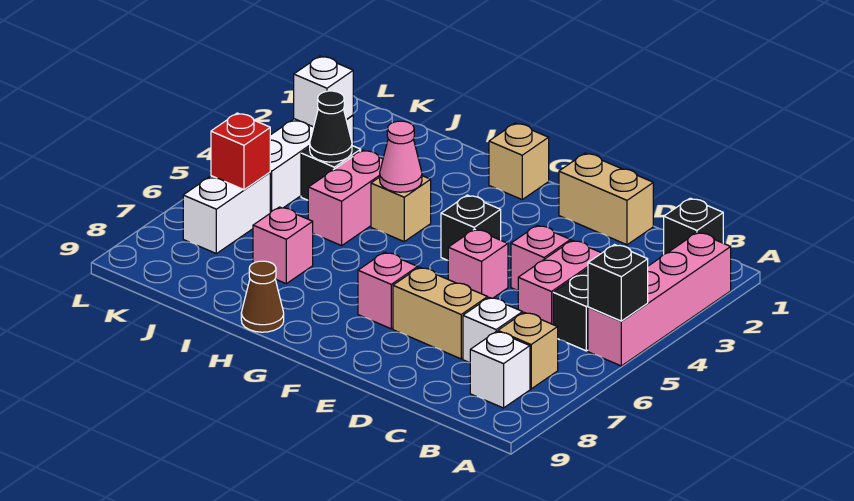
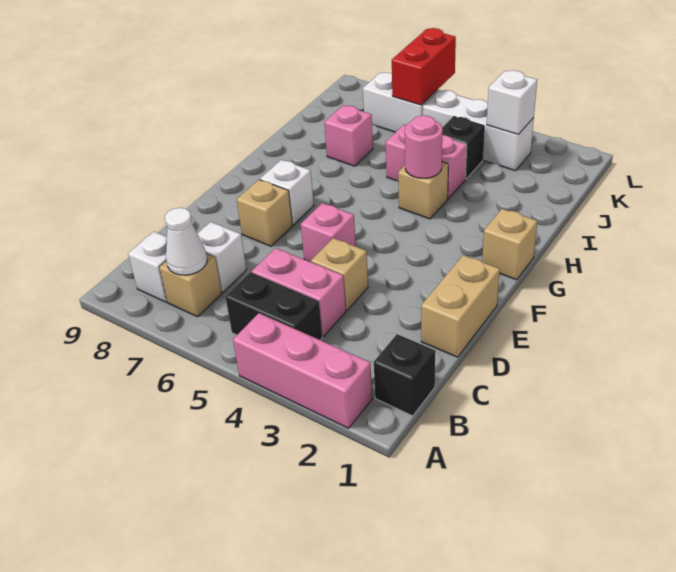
pink brick A2:A5 level 1 -> pink brick A2:A4 level 1
black brick A5 level 2 -> none
none -> white cone B7 level 2
pink brick D4 level 1 -> tan brick D4 level 1
tan brick D7:E7 level 1 -> tan brick E7 level 1
black brick F4 level 1 -> none
pink brick F7 level 1 -> white brick F7 level 1
pink cone H4 level 2 -> pink round brick H4 level 2
brown cone H9 level 1 -> none
black cone J4 level 2 -> none
red brick K6 level 2 -> red brick K6:L6 level 2

